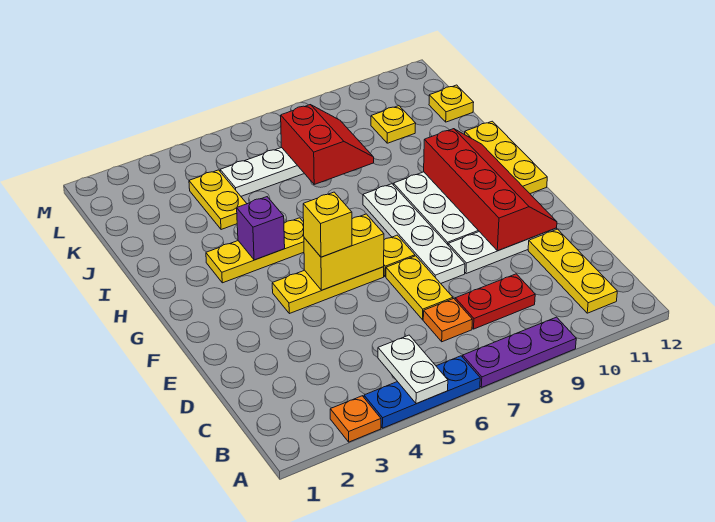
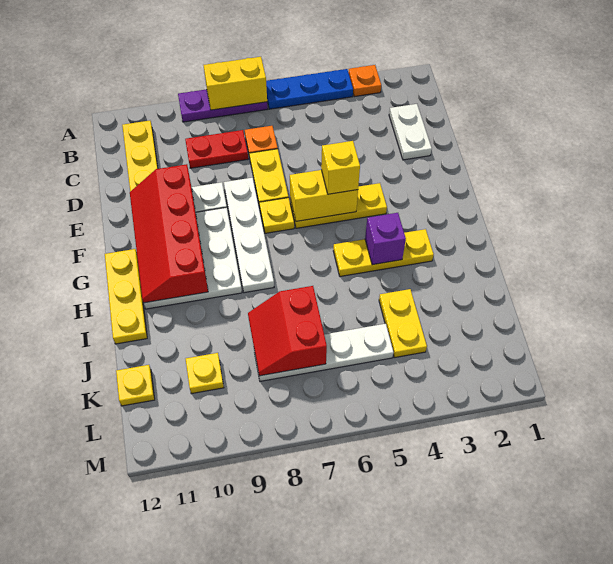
white plate A5:B5 level 2 -> white plate C2:D2 level 1
none -> yellow brick A7:A8 level 2

